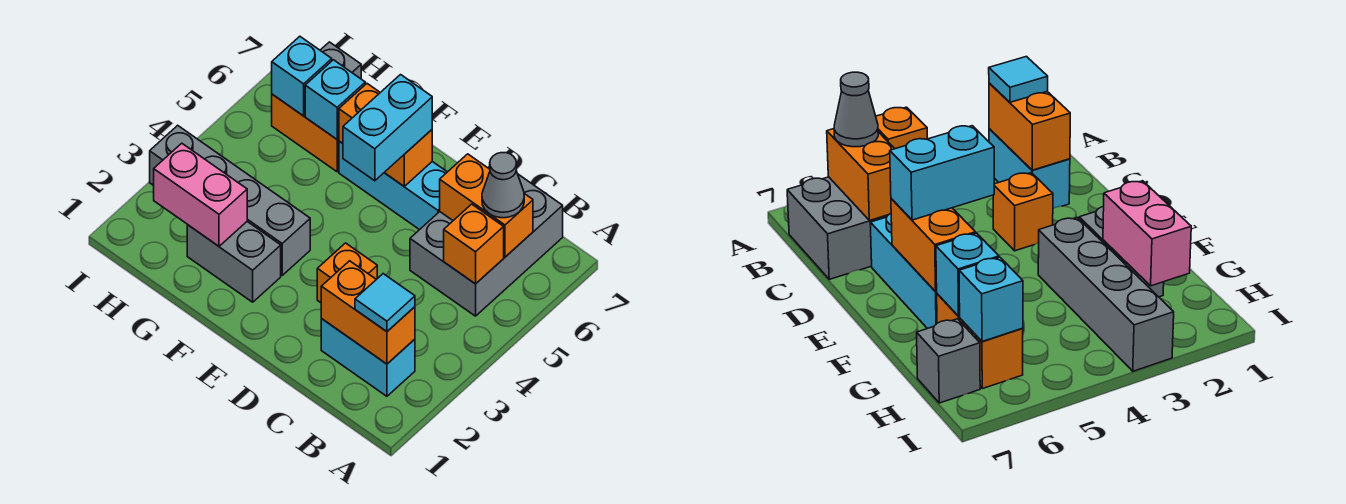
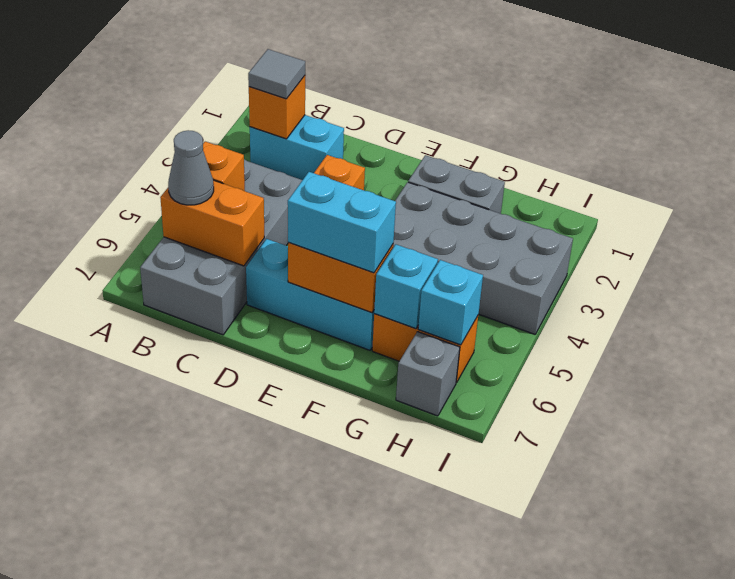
orange brick B2:C2 level 2 -> orange brick B2 level 2
cyan tile B2 level 3 -> grey tile B2 level 3
grey brick B5:C7 level 1 -> grey brick B4:C7 level 1
cyan brick E5:E6 level 3 -> cyan brick E6:F6 level 3
grey brick F3:I3 level 1 -> grey brick F3:I4 level 1
pink brick G2:H2 level 2 -> none

